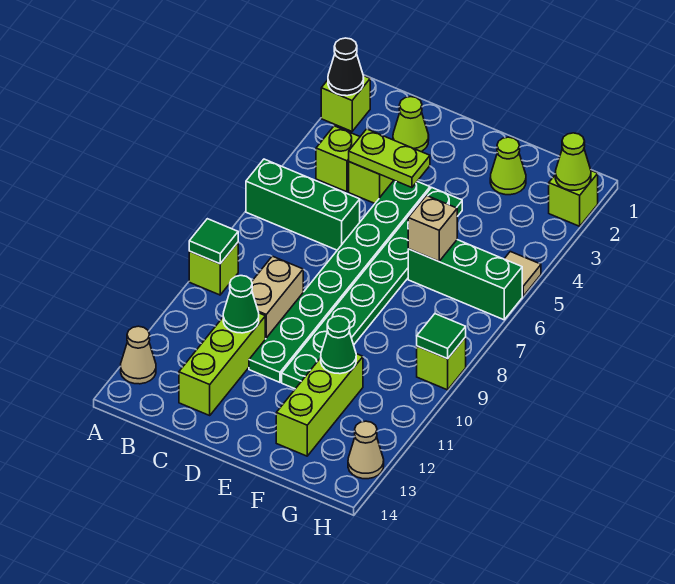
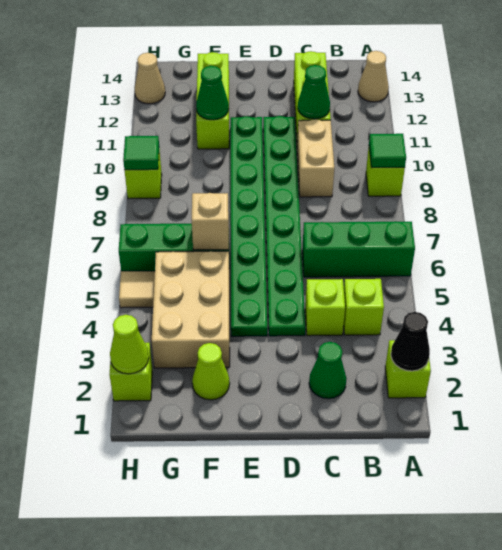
lime cone C2 level 1 -> green cone C2 level 1
lime plate C4:D4 level 2 -> none
none -> tan brick F3:G5 level 1

